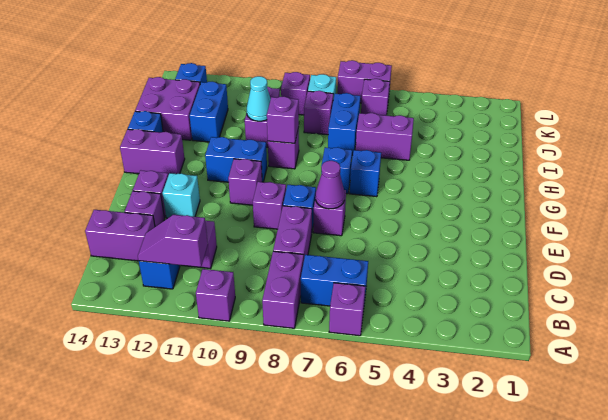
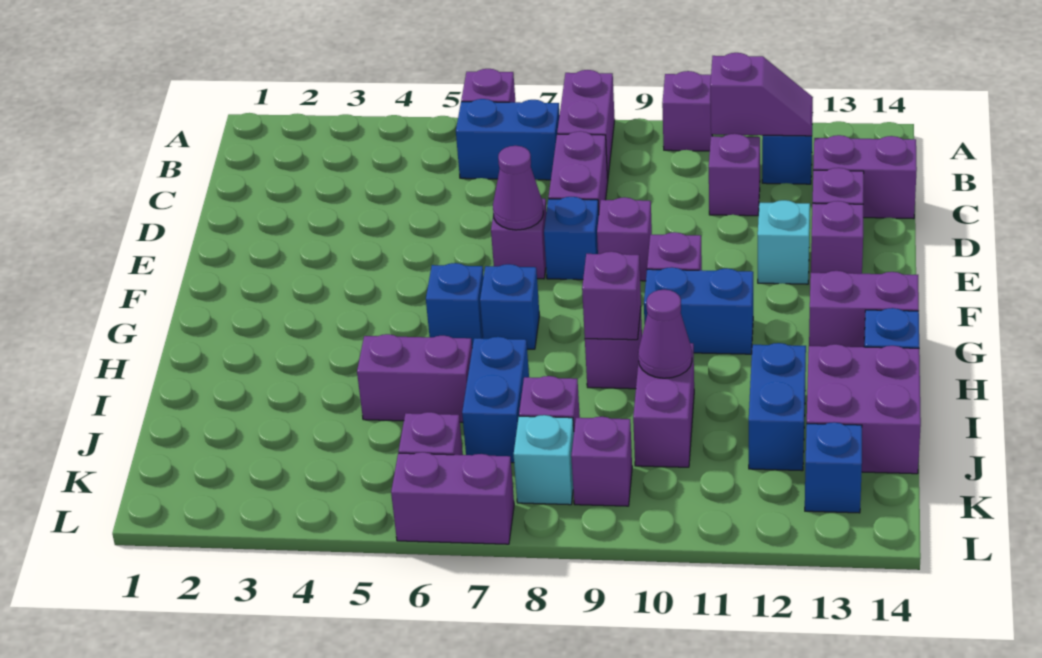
cyan cone I10 level 2 -> purple cone I10 level 2

